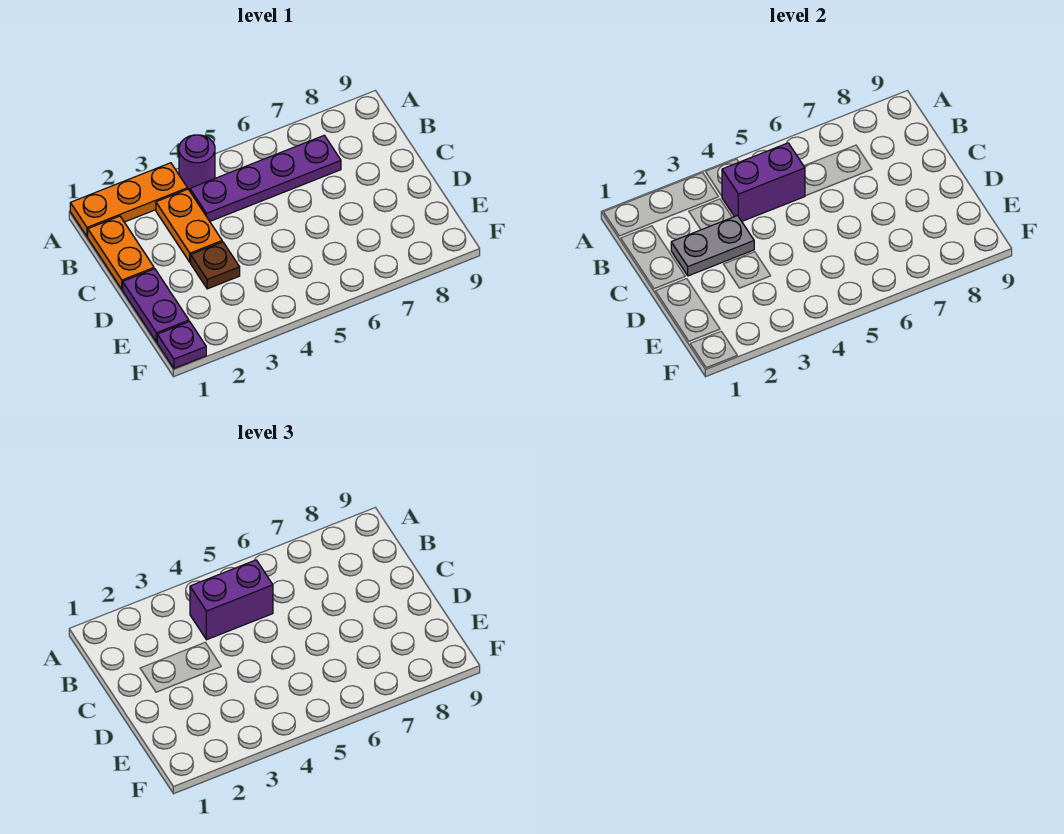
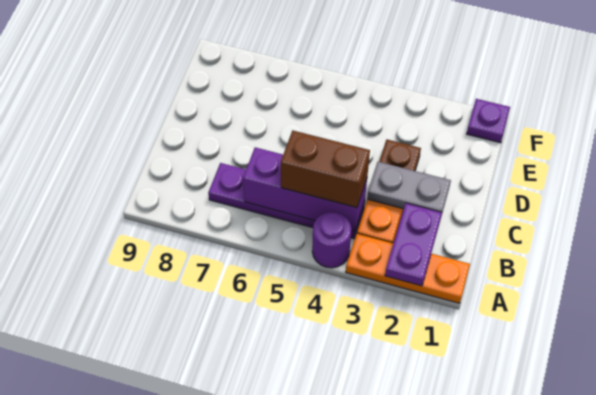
orange plate B1:C1 level 1 -> none
purple brick B4:B5 level 2 -> purple brick B4:B6 level 2
purple brick B4:B5 level 3 -> brown brick B4:B5 level 3
purple plate D1:E1 level 1 -> purple plate A2:B2 level 2

